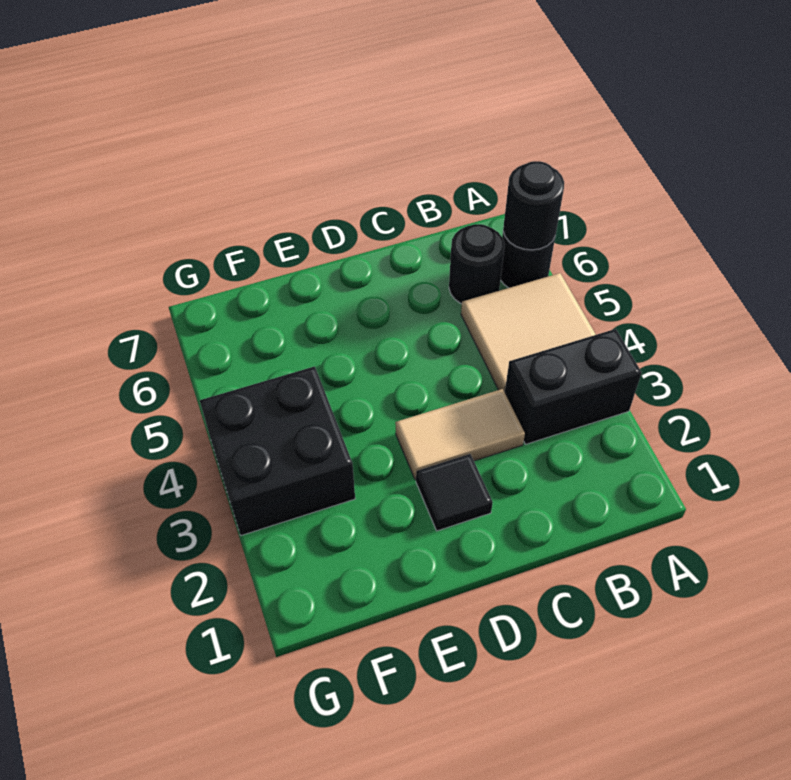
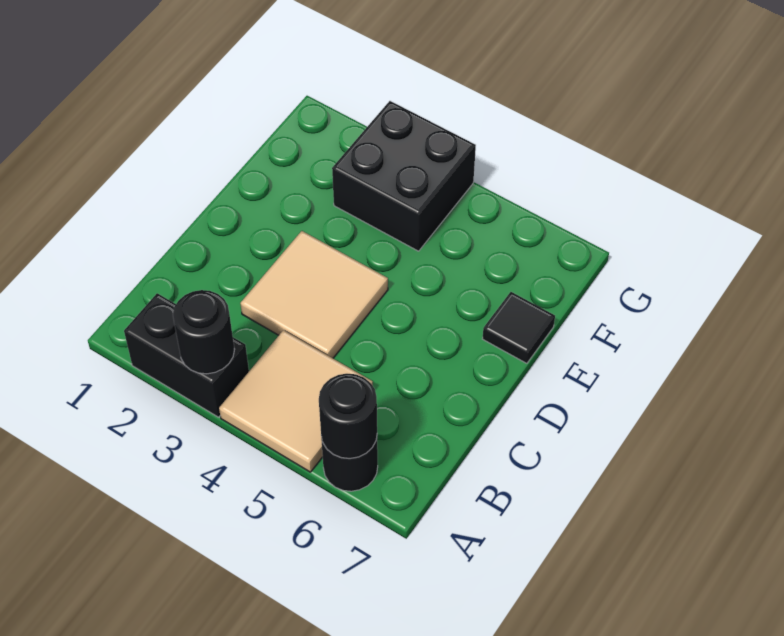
black brick A3:B3 level 1 -> black brick A2:A3 level 1
black round brick B6 level 1 -> black round brick A3 level 2
tan tile C3:D3 level 1 -> tan tile C3:D4 level 1
black tile D2 level 1 -> black tile E7 level 1

